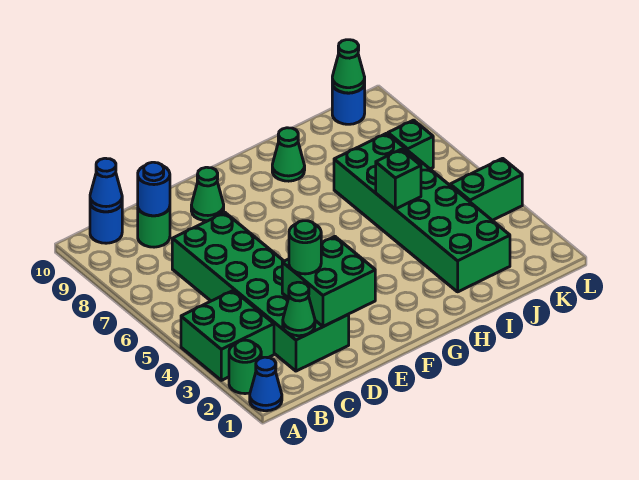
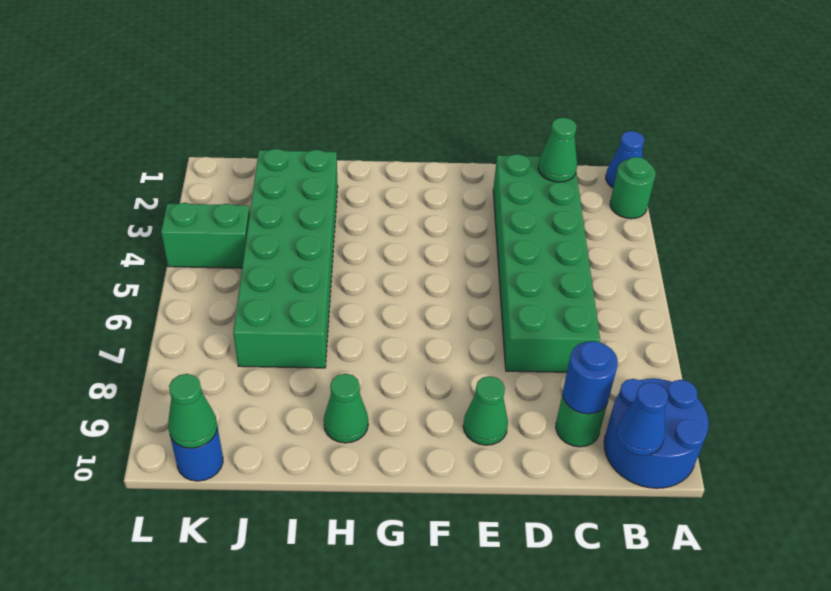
green brick A3:B4 level 1 -> none
blue round brick B10 level 1 -> blue round brick A9:B10 level 1
green brick D2:E3 level 2 -> none
green round brick D3 level 3 -> none
green brick I5 level 2 -> none
green brick K7 level 1 -> none

